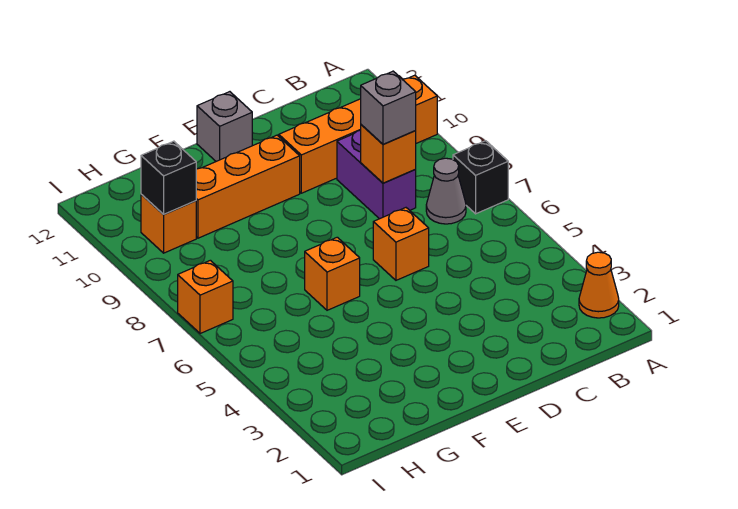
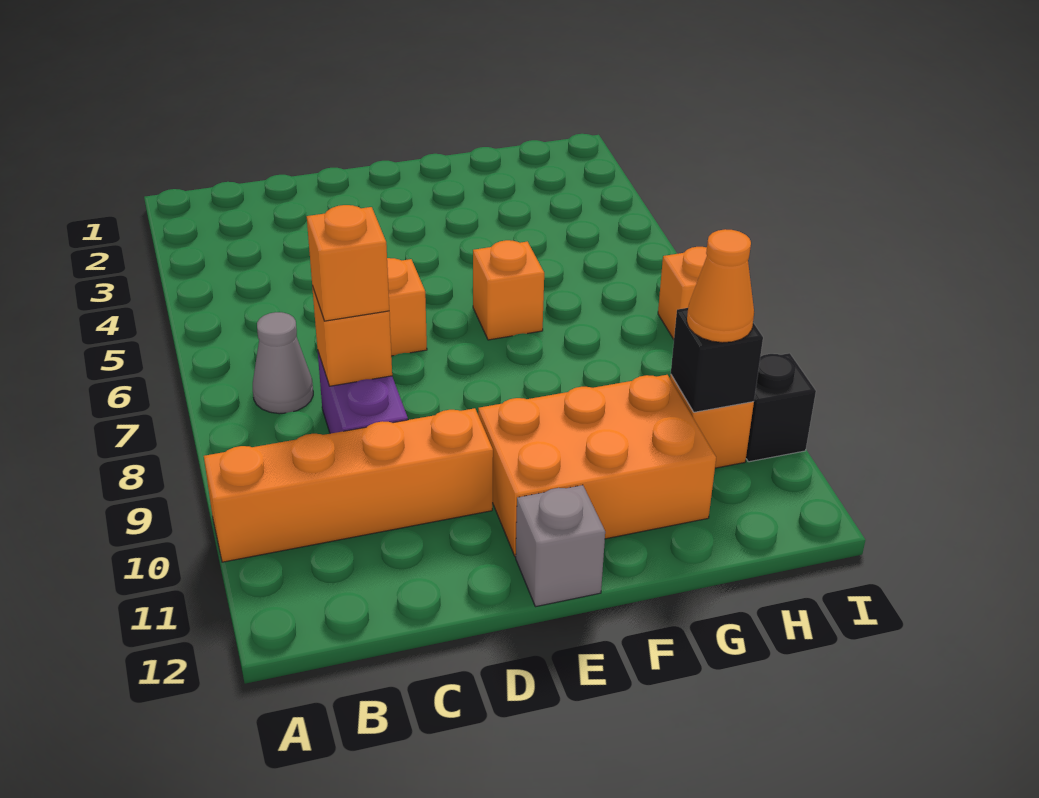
orange cone A2 level 1 -> orange cone H10 level 3
black brick A7 level 1 -> black brick I10 level 1
grey brick C8 level 3 -> orange brick C8 level 3
orange brick E10:G10 level 1 -> orange brick E10:G11 level 1

